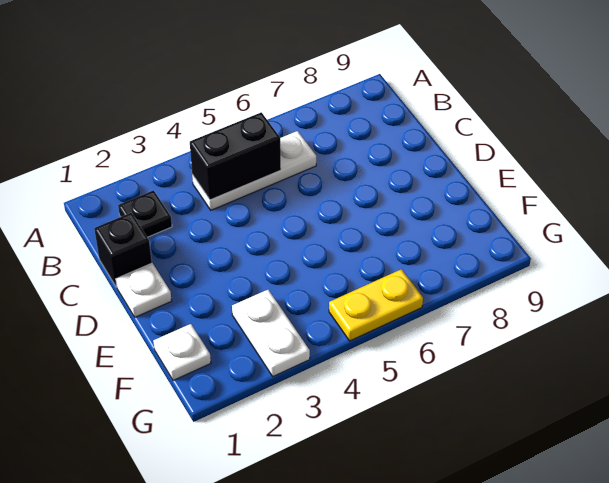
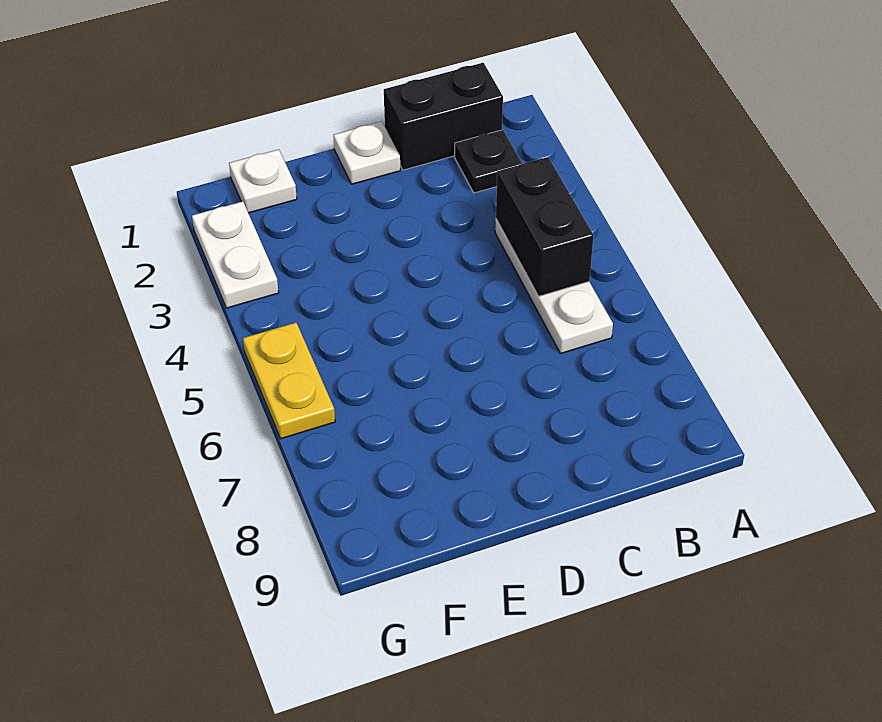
black brick C1 level 1 -> black brick B1:C1 level 1
white plate F3:G3 level 1 -> white plate G2:G3 level 1

